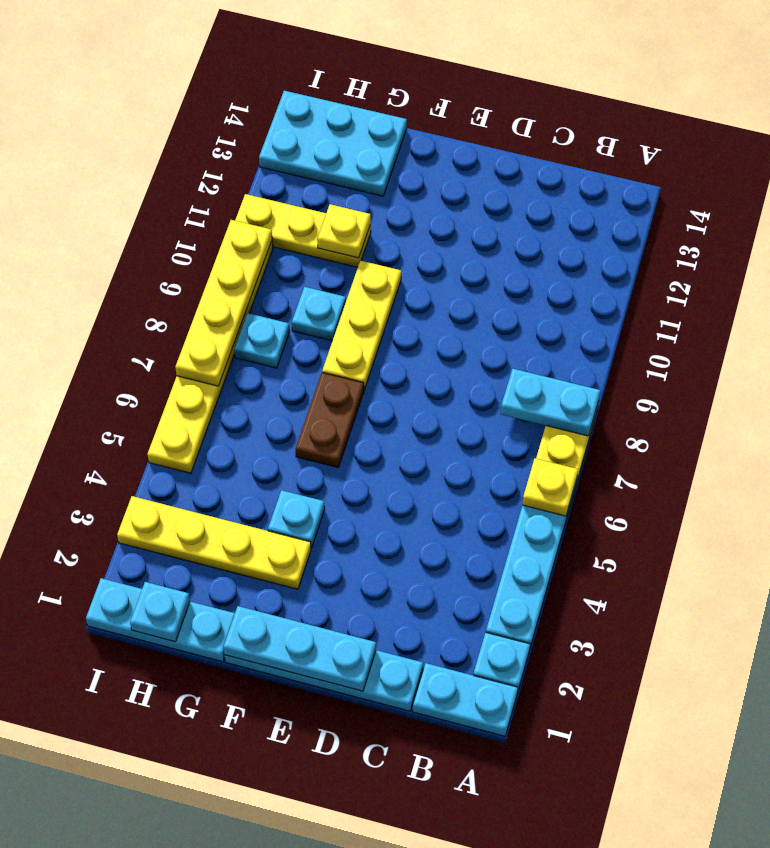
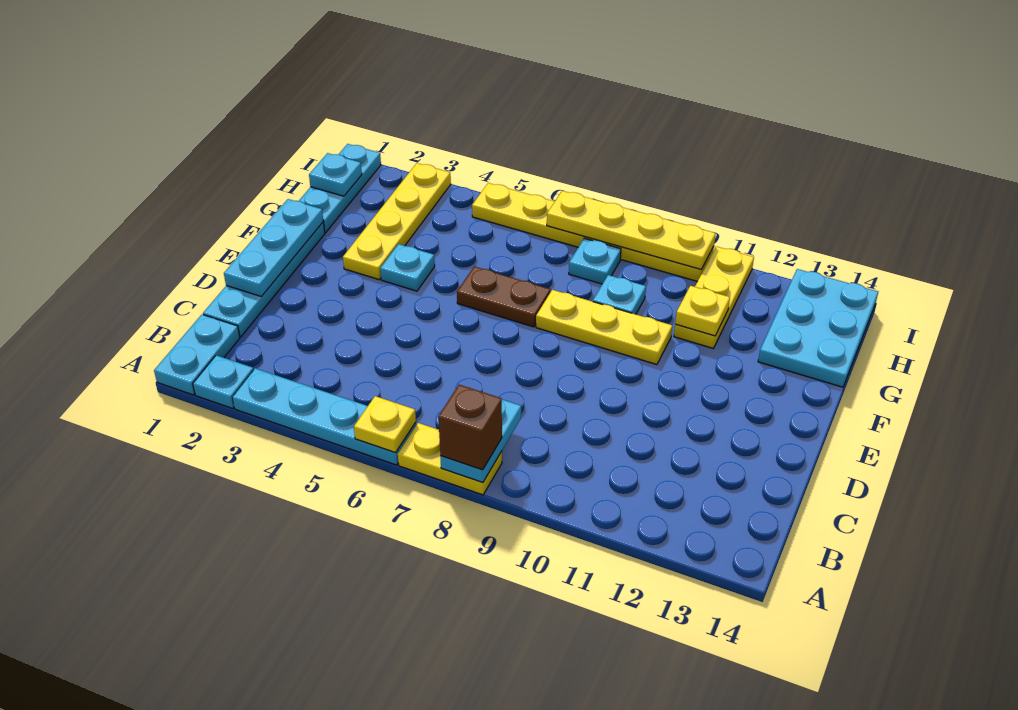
none -> brown brick A8 level 3

